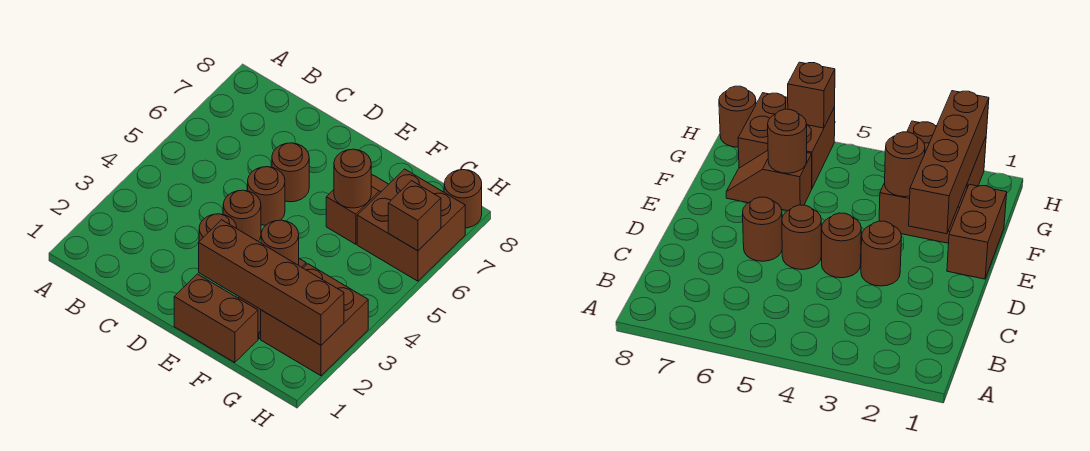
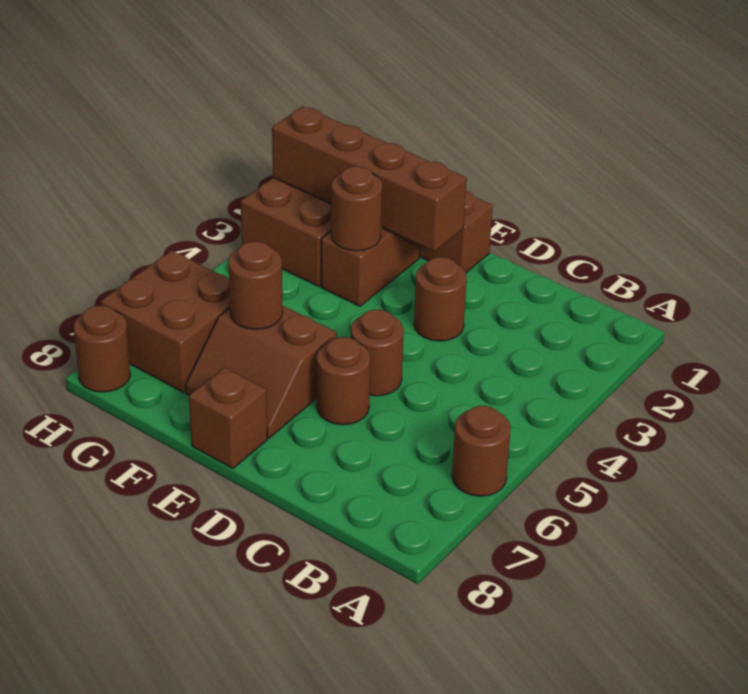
brown round brick D4 level 1 -> brown round brick A6 level 1
brown slope F6:F7 level 1 top 6 -> brown slope E6:F7 level 1 top 6
brown brick H6 level 2 -> brown brick E8 level 1

